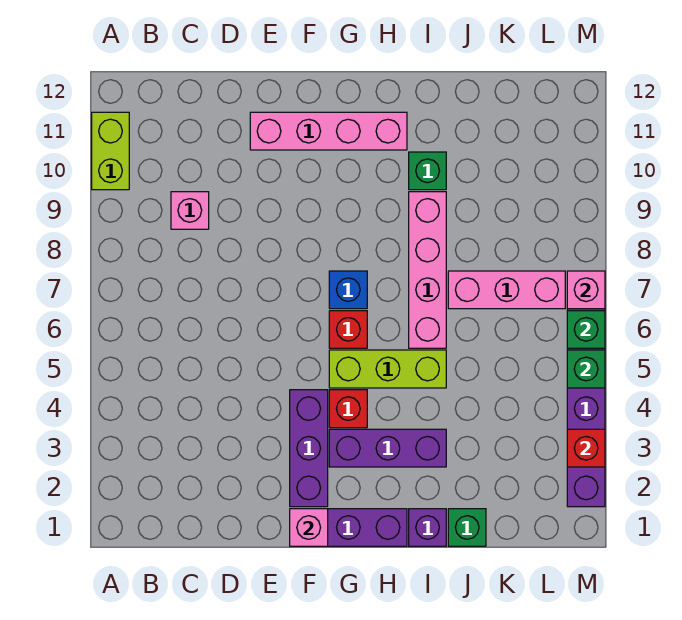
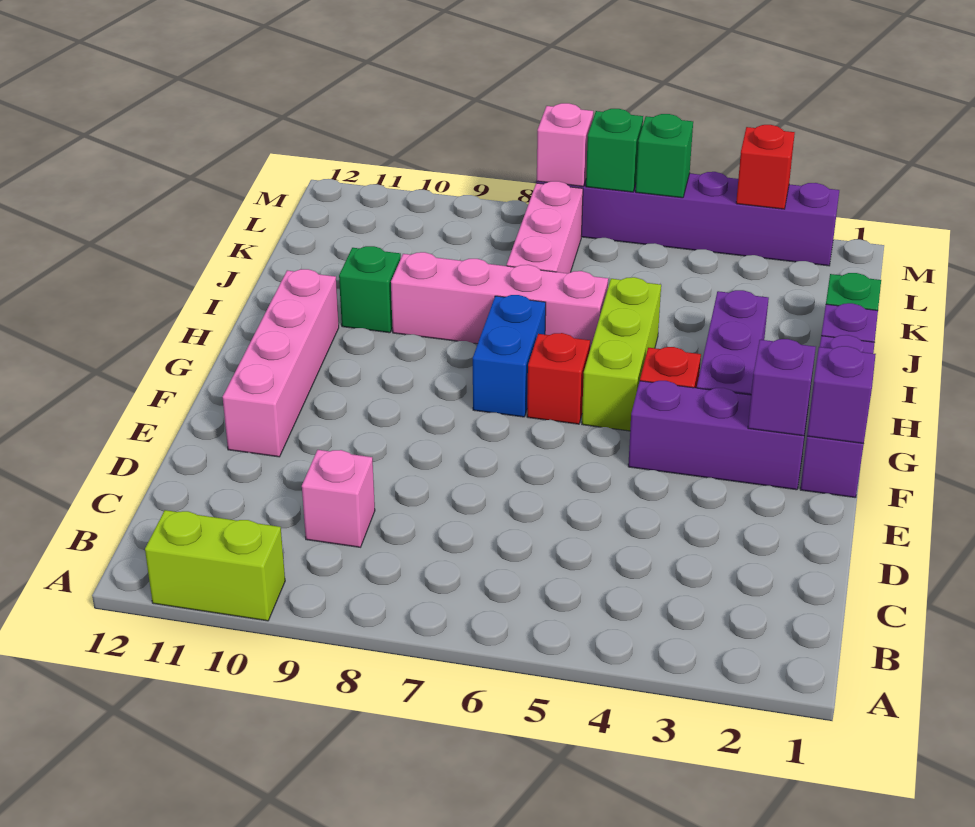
pink brick F1 level 2 -> purple brick F1 level 2
none -> purple brick F2 level 2
blue brick G7 level 1 -> blue brick G7:H7 level 1

